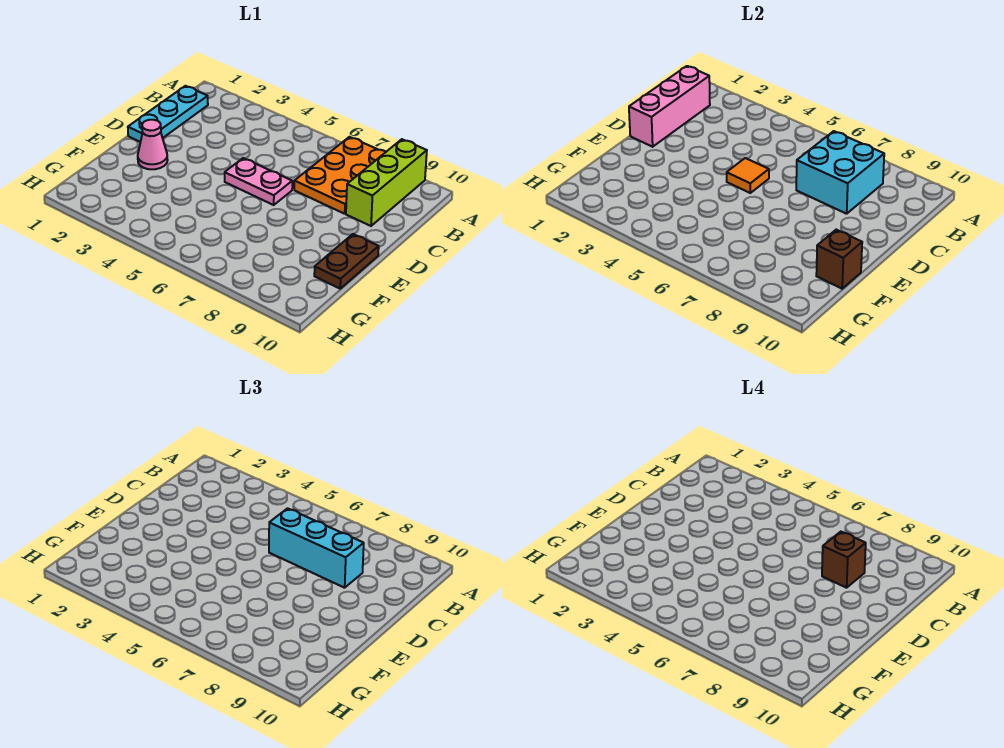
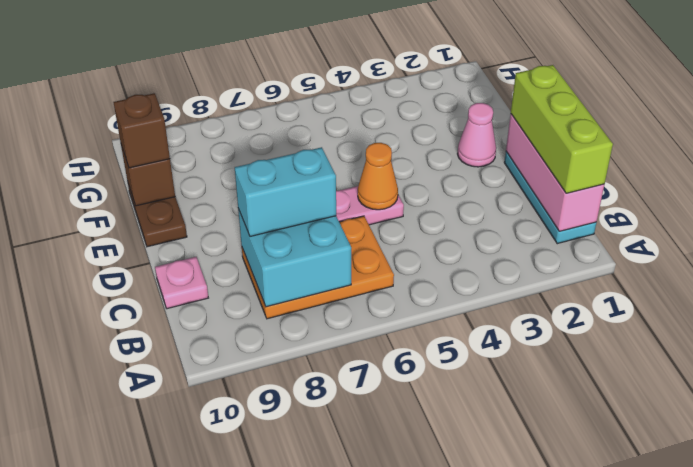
orange plate A7:C8 level 1 -> orange plate B6:C8 level 1
lime brick A9:C9 level 1 -> lime brick B1:D1 level 3
cyan brick C6:C8 level 3 -> cyan brick C7:C8 level 3
brown brick C8 level 4 -> brown brick F10 level 3
none -> pink plate C10 level 1
orange tile D5 level 2 -> orange cone D5 level 2

